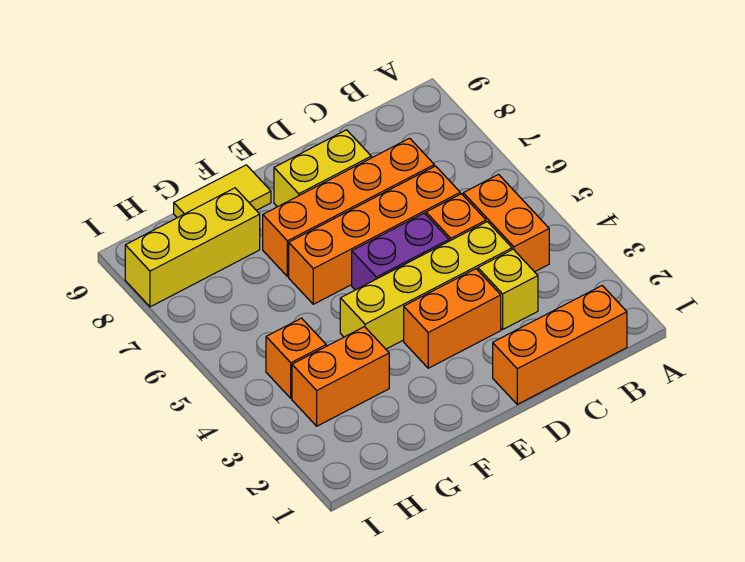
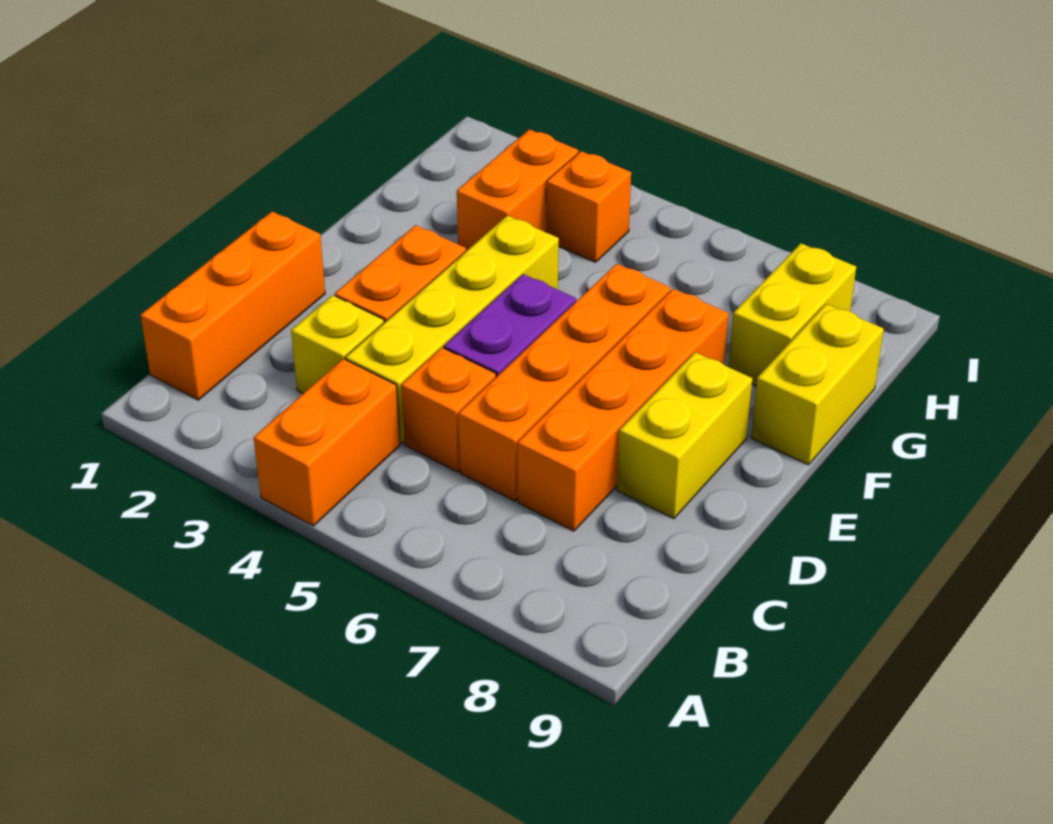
orange brick B4:B5 level 1 -> orange brick A4:B4 level 1
yellow tile F9:G9 level 1 -> yellow brick F9:G9 level 1
yellow brick G8:I8 level 1 -> yellow brick G8:H8 level 1

